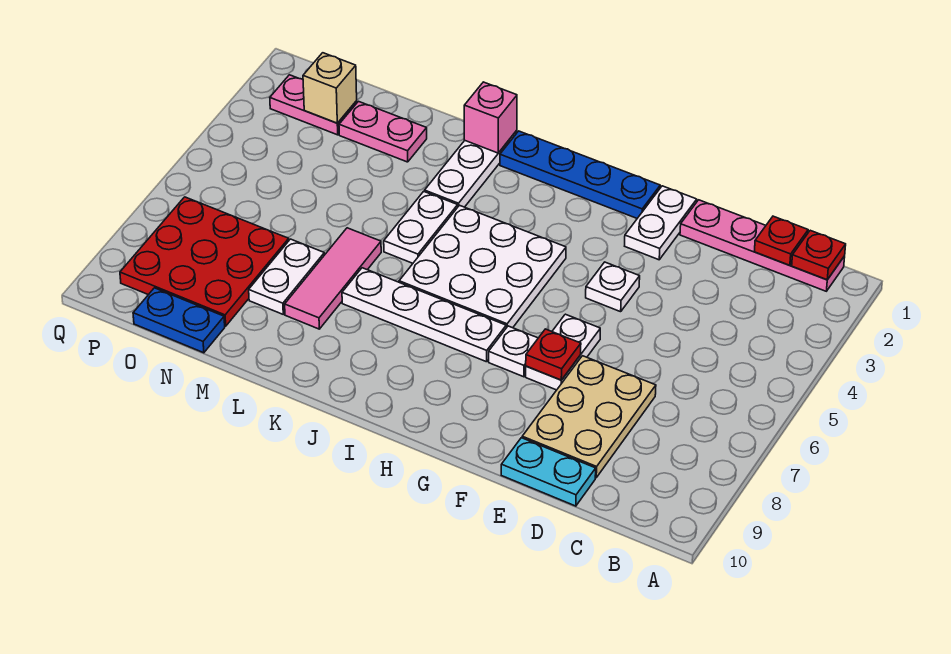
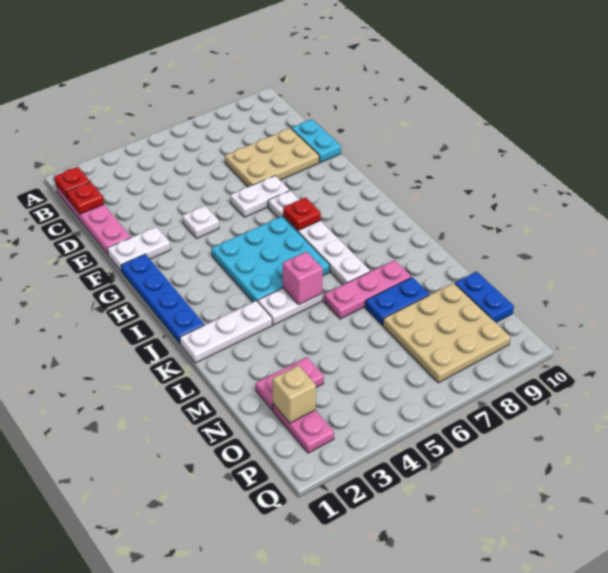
red plate F7 level 2 -> red plate H7 level 2
white plate H4:J6 level 1 -> cyan plate H4:J6 level 1
pink brick K1 level 2 -> pink brick K5 level 2
pink tile L6:L8 level 1 -> pink plate L6:L8 level 1
pink plate M2:N2 level 1 -> pink plate N2:N3 level 1
white plate M7:M8 level 1 -> blue plate M7:M8 level 1
red plate N7:P9 level 1 -> tan plate N7:P9 level 1

